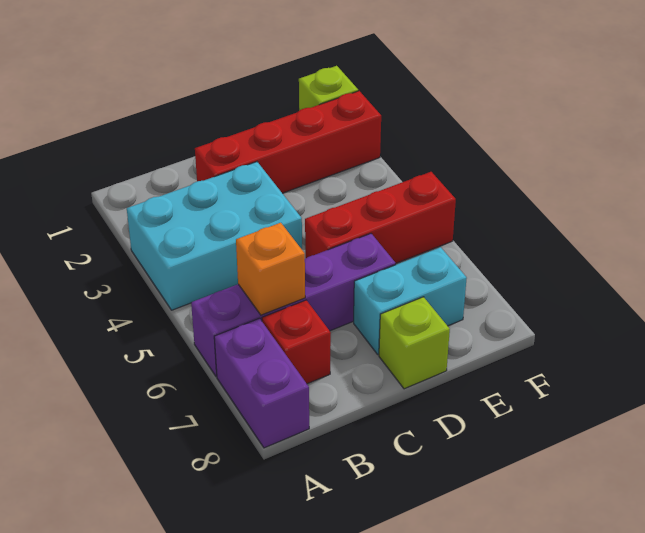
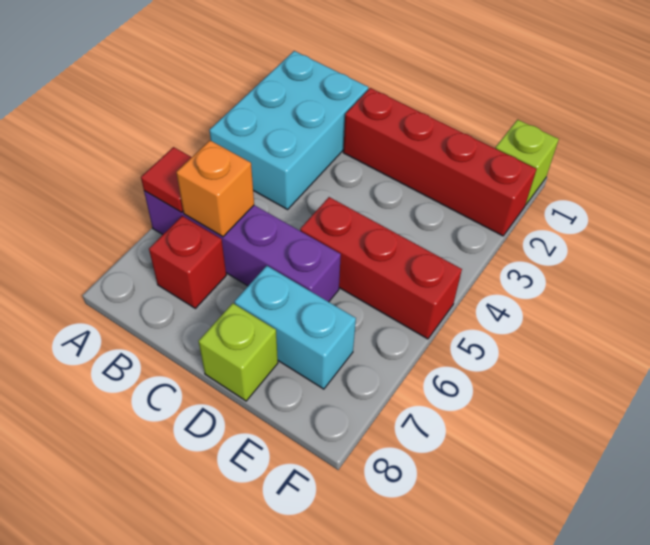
cyan brick A3:C4 level 1 -> cyan brick A2:B4 level 1
none -> red tile A6 level 2
purple brick A7:A8 level 1 -> none

